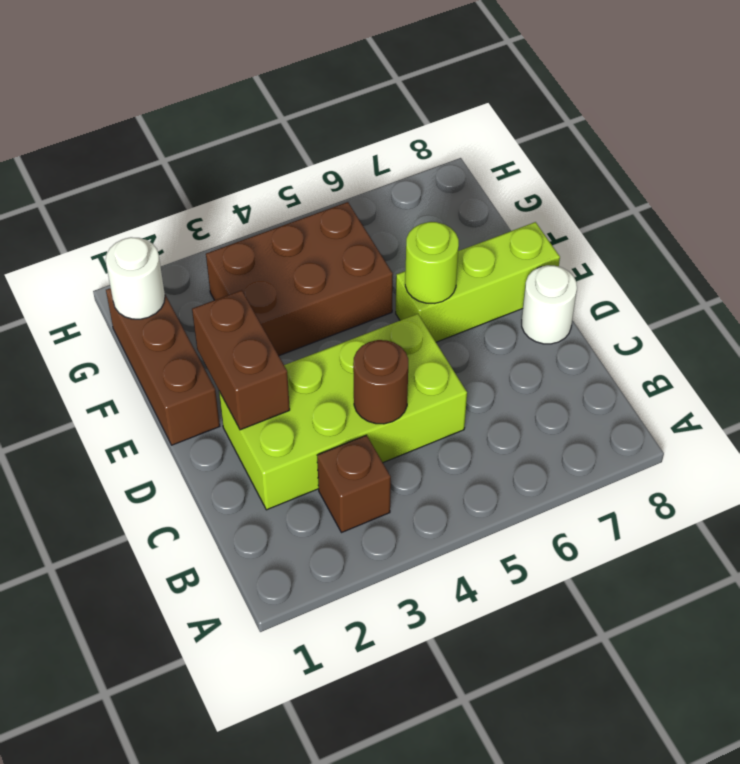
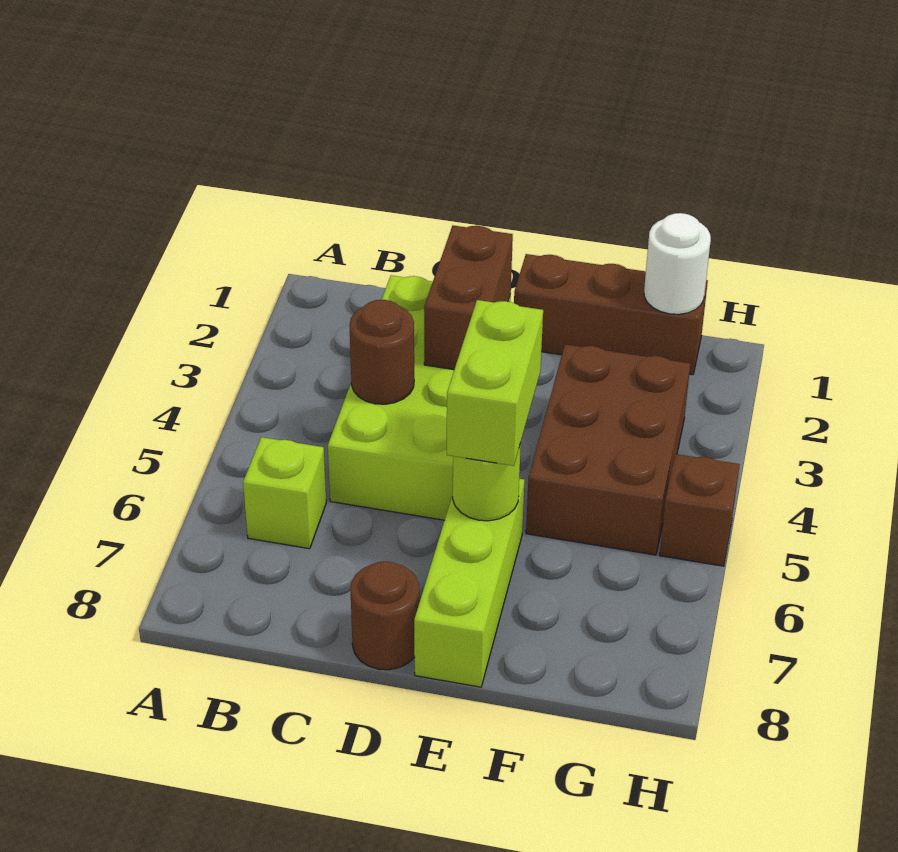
brown brick B3 level 1 -> brown brick H5 level 1
none -> lime brick B6 level 1
brown brick D2:E2 level 2 -> brown brick D2:D3 level 2
white round brick D8 level 1 -> brown round brick D8 level 1
none -> lime brick E5:E6 level 3

